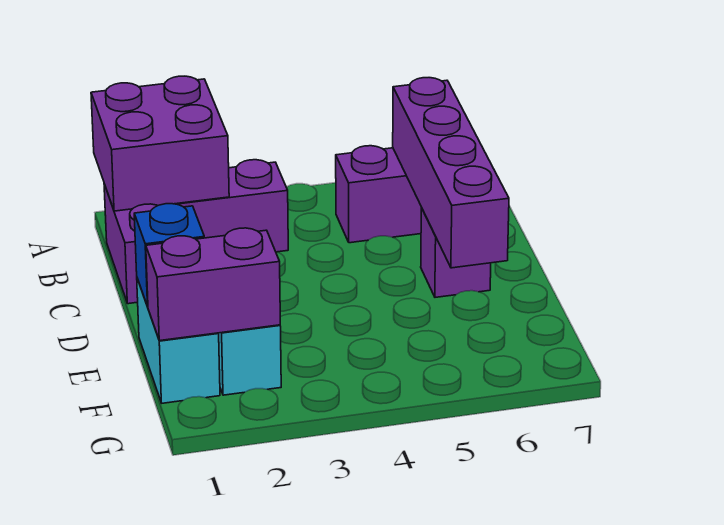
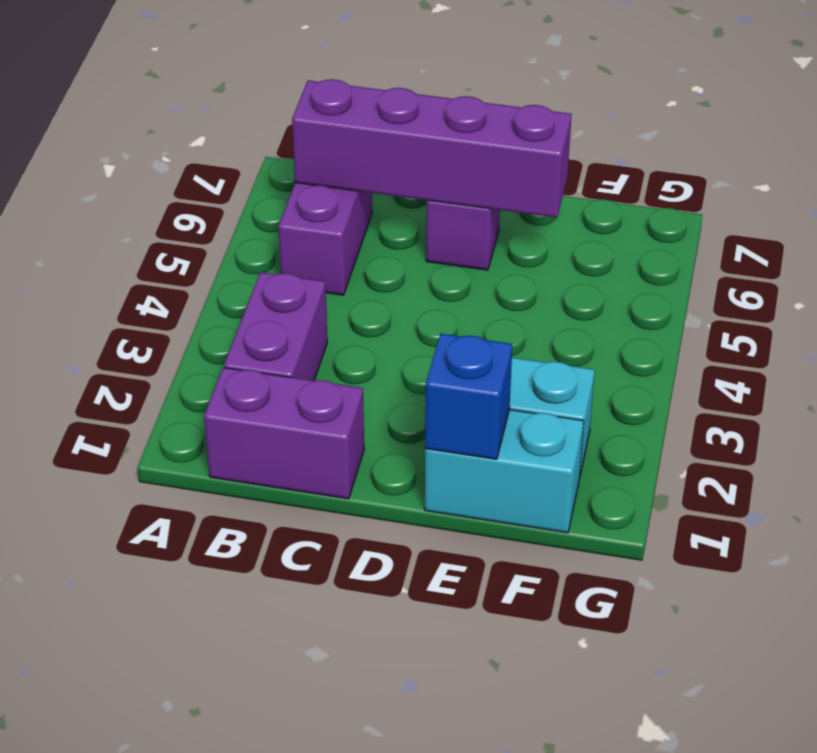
purple brick A1:B2 level 2 -> none
purple brick F1:F2 level 2 -> none

